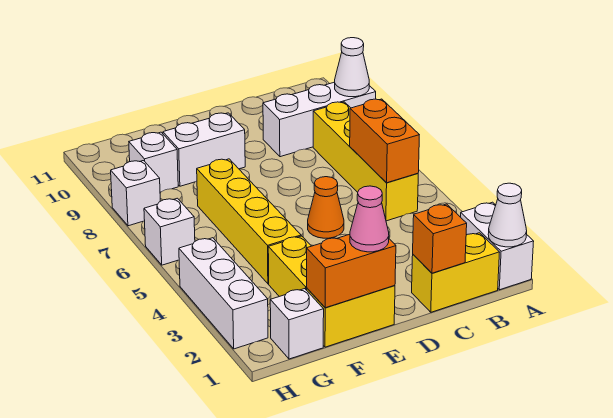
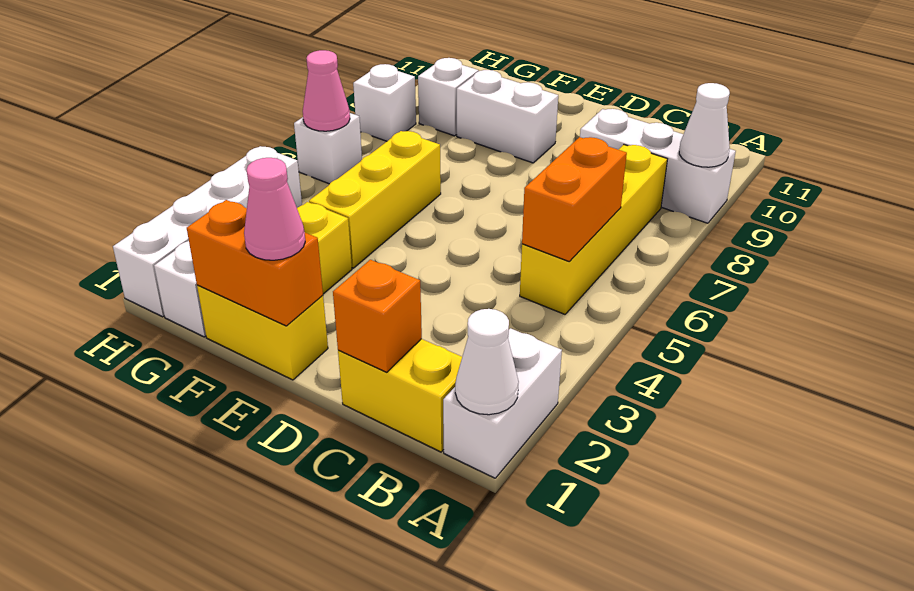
orange cone D5 level 1 -> none
yellow brick F4:F7 level 1 -> yellow brick F4:F6 level 1
white brick H2:H4 level 1 -> white brick H1:H4 level 1
none -> pink cone H6 level 2

